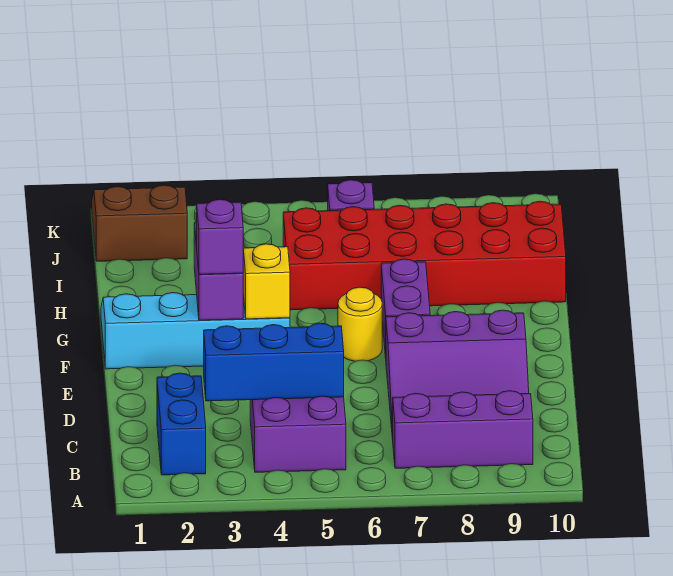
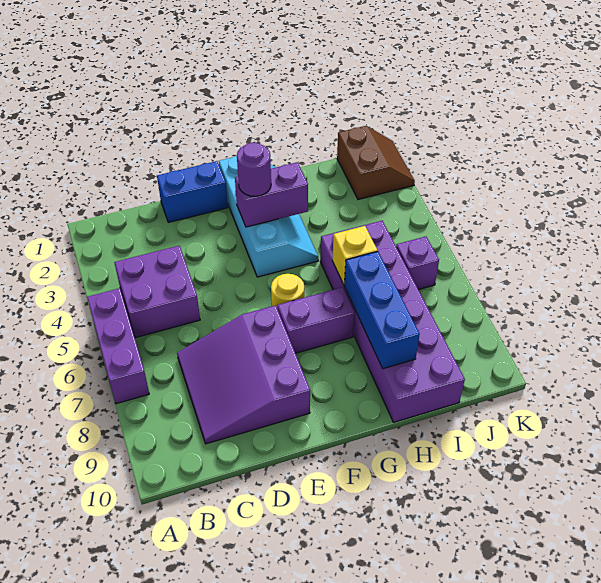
blue brick B2:C2 level 1 -> blue brick D1:E1 level 1
purple brick B7:B9 level 1 -> purple brick A5:A7 level 1
blue brick C3:C5 level 2 -> blue brick H7:H9 level 2
purple brick F3 level 3 -> purple round brick F3 level 3
yellow brick F4 level 2 -> yellow brick H6 level 2
red brick H5:I10 level 1 -> purple brick H5:I10 level 1

